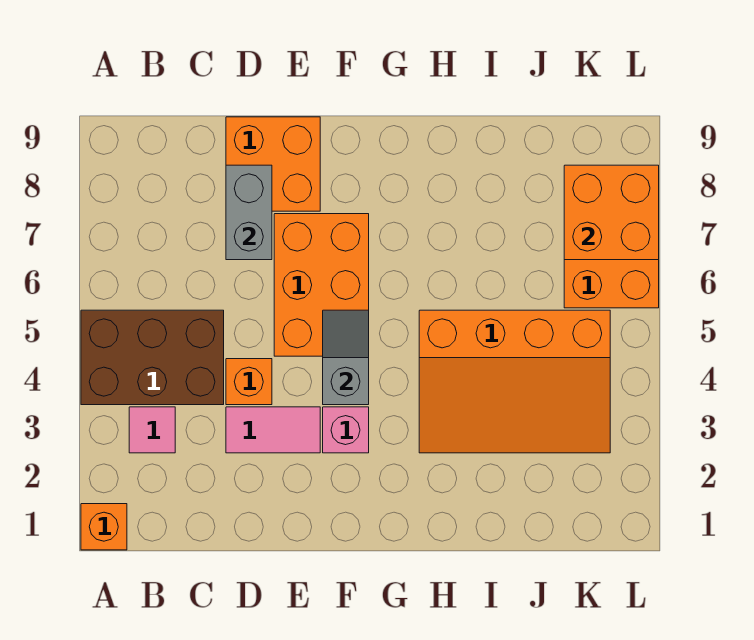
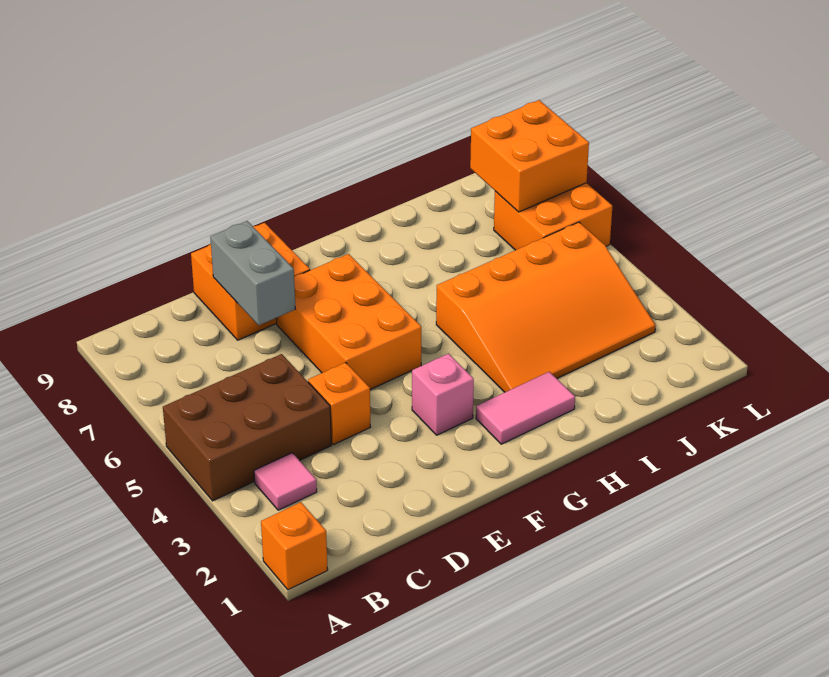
pink tile D3:E3 level 1 -> pink tile G2:H2 level 1
grey slope F4:F5 level 2 top 4 -> none

